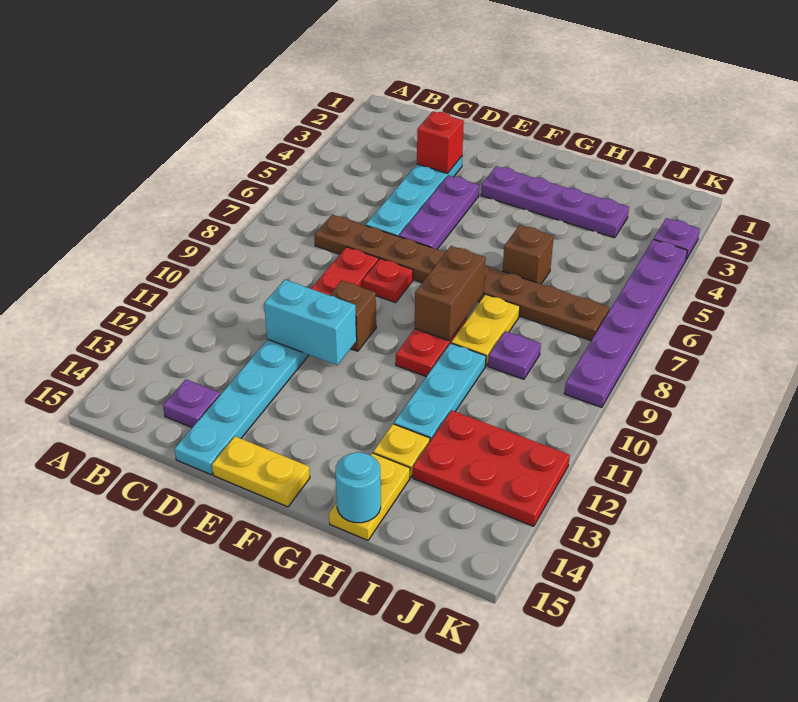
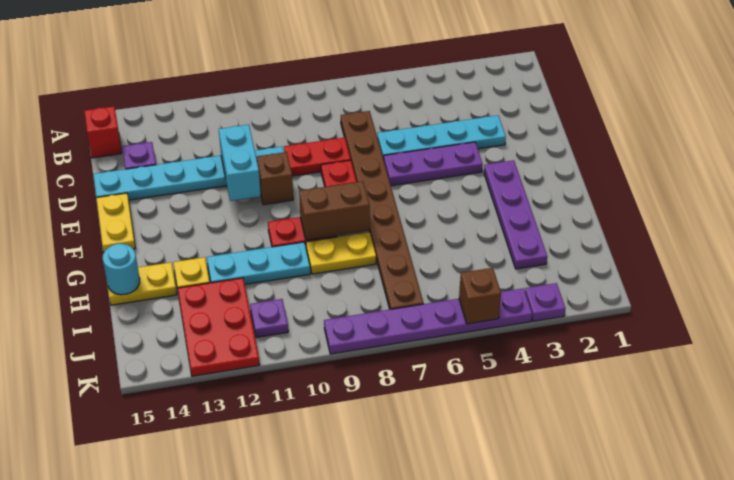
red brick D3 level 2 -> red brick B15 level 1
brown brick H6 level 1 -> brown brick K5 level 2
purple plate I9 level 1 -> purple plate J11 level 1

